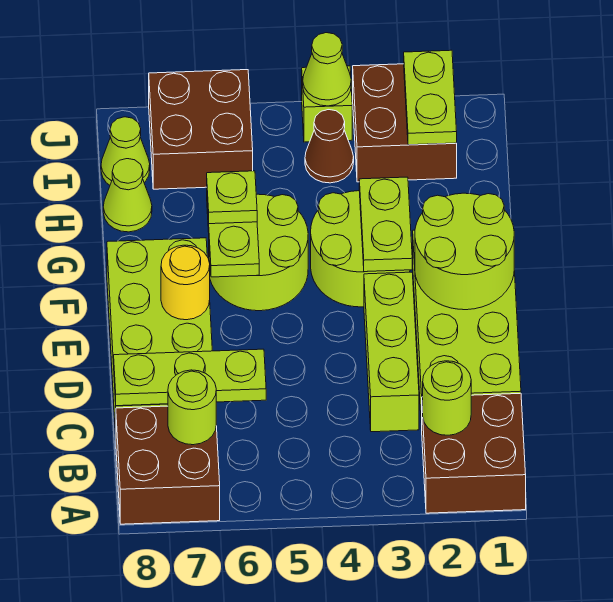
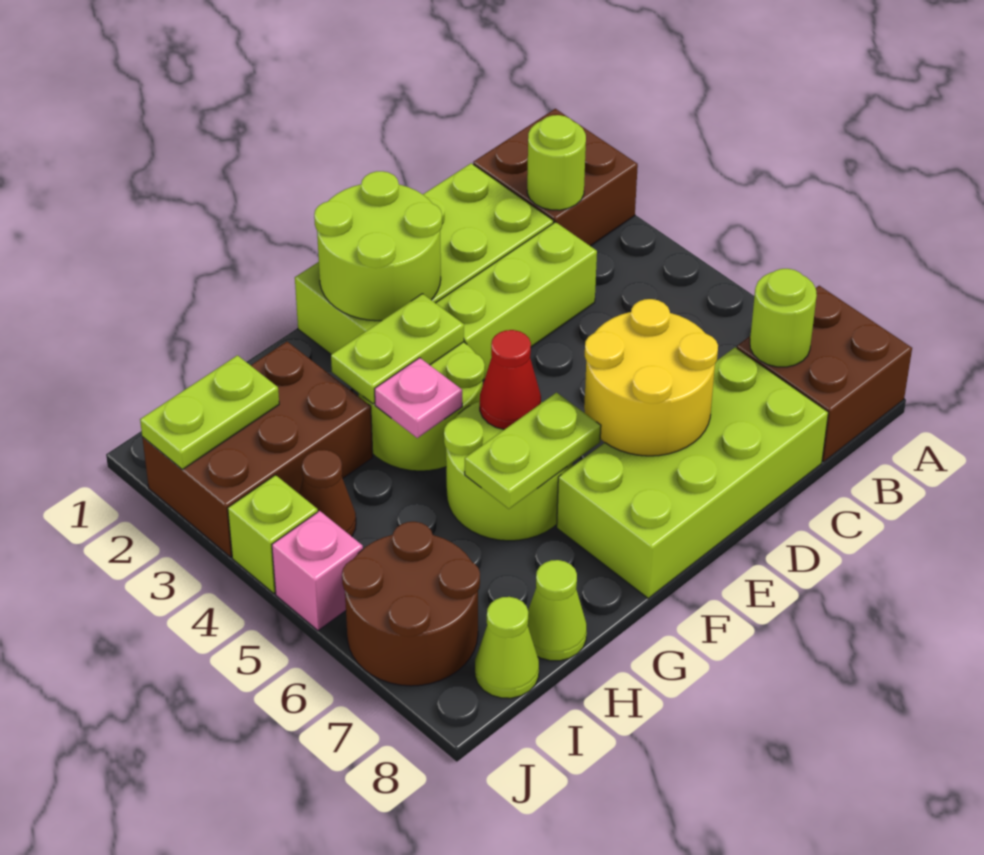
lime plate C6:C8 level 2 -> none
yellow round brick E7 level 2 -> yellow round brick D6:E7 level 2
none -> red cone F5 level 2
none -> pink plate G4 level 2
lime plate G6 level 3 -> none
brown brick I2:J3 level 1 -> brown brick H2:J3 level 1
brown brick I6:J7 level 1 -> brown round brick I6:J7 level 1
lime cone J4 level 2 -> none
none -> pink brick J5 level 1

